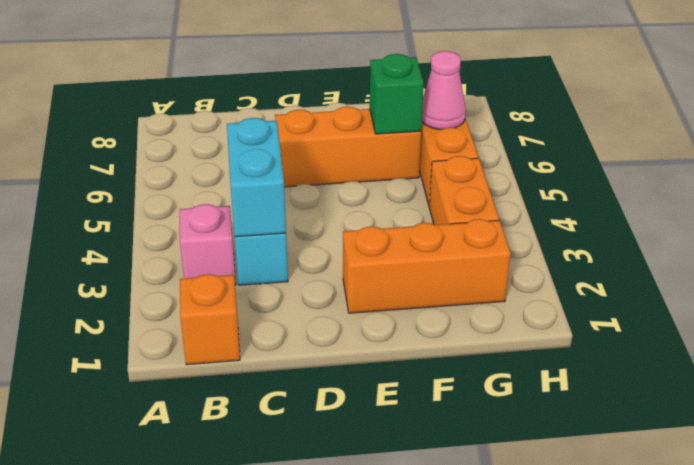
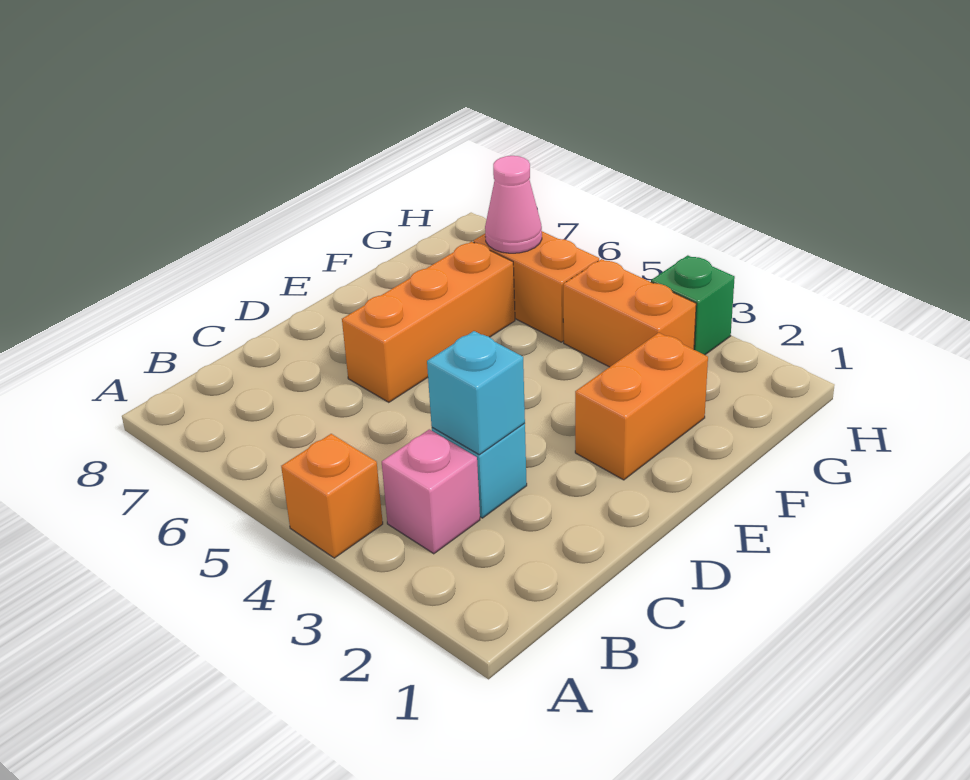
orange brick B1 level 1 -> orange brick A4 level 1
cyan brick C3:C4 level 2 -> cyan brick C3 level 2
orange brick E2:G2 level 1 -> orange brick E2:F2 level 1
green brick F6 level 2 -> green brick H3 level 1

